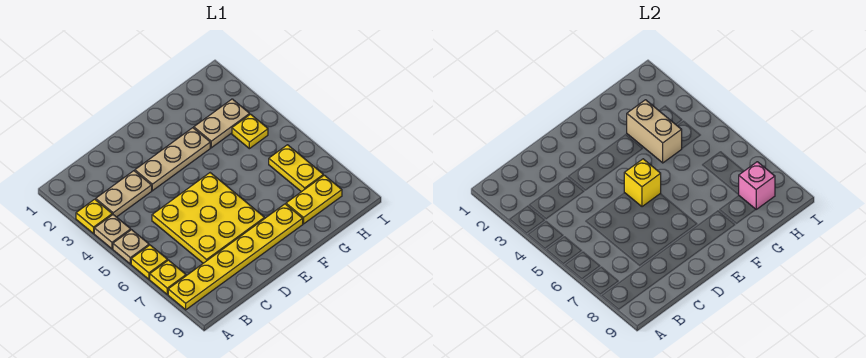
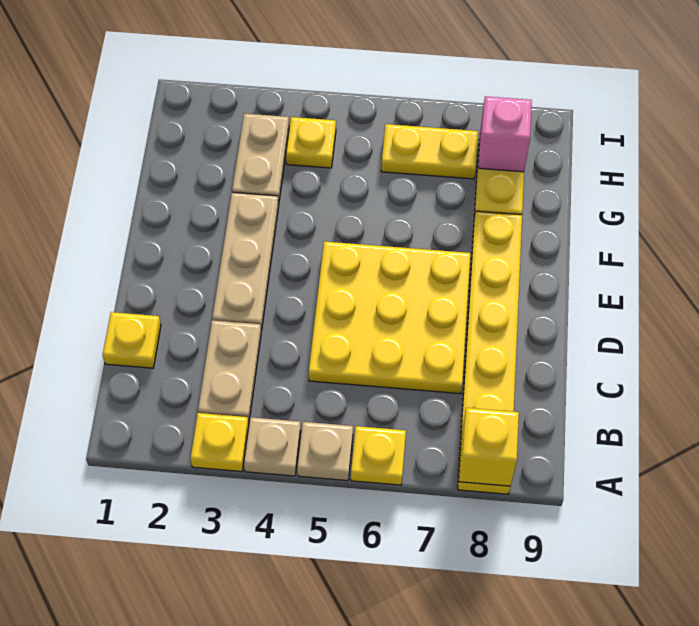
yellow plate A7 level 1 -> yellow plate C1 level 1
yellow brick E5 level 2 -> yellow brick A8 level 2
tan brick G3:G4 level 2 -> none

